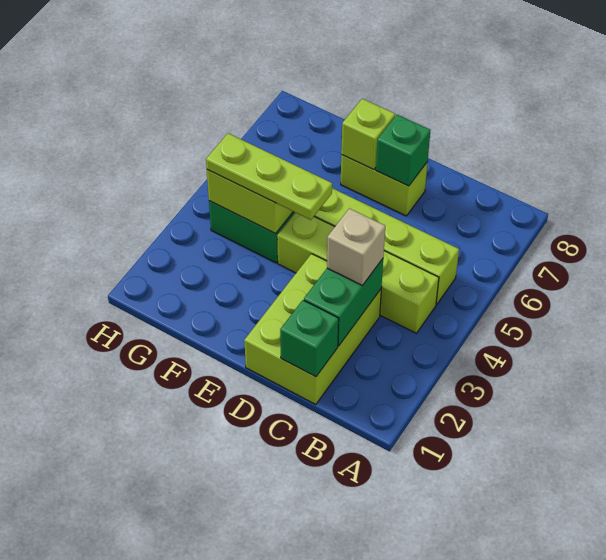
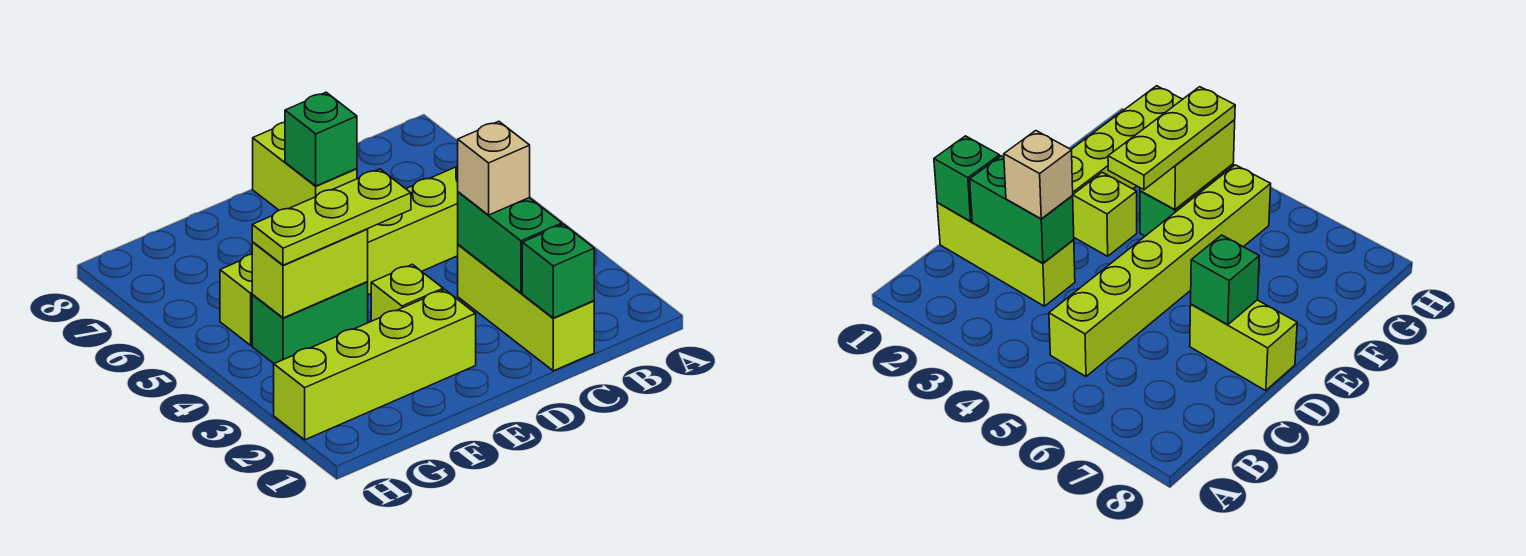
lime brick B4:E4 level 1 -> lime brick E2:H2 level 1
lime brick C1:D3 level 1 -> lime brick C1:C3 level 1
lime brick D7:E7 level 1 -> lime brick D7:D8 level 1
lime brick E7 level 2 -> lime brick E3 level 1

